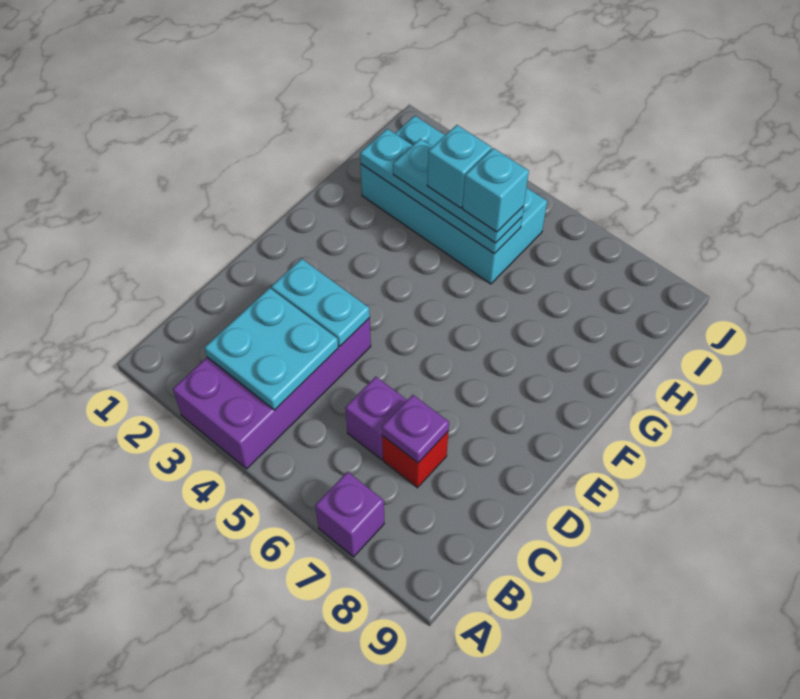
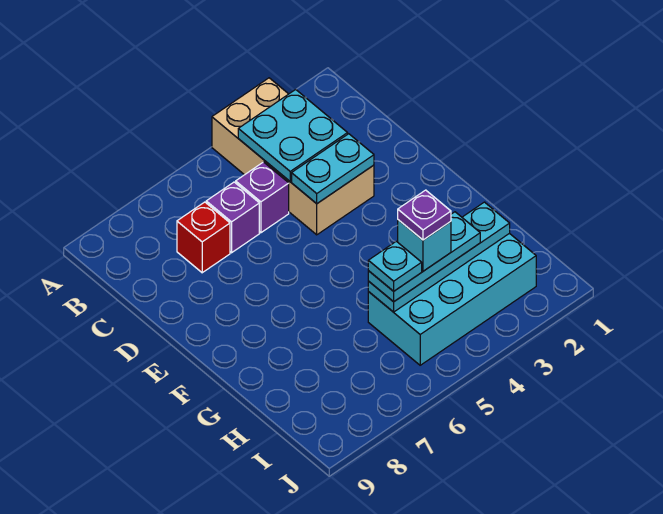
purple brick A3:D4 level 1 -> tan brick A3:D4 level 1
purple brick A7 level 1 -> purple brick C5 level 1
purple plate C7 level 2 -> purple plate H4 level 5
cyan brick H5 level 4 -> cyan plate H5 level 4

